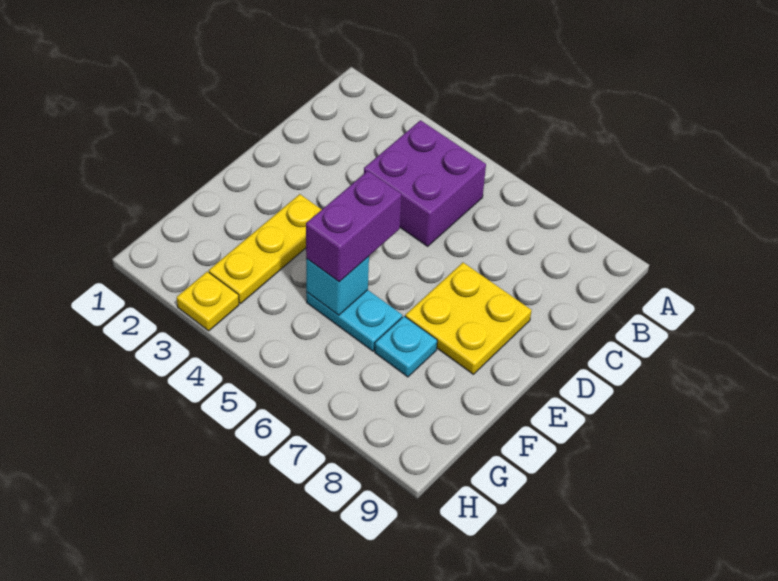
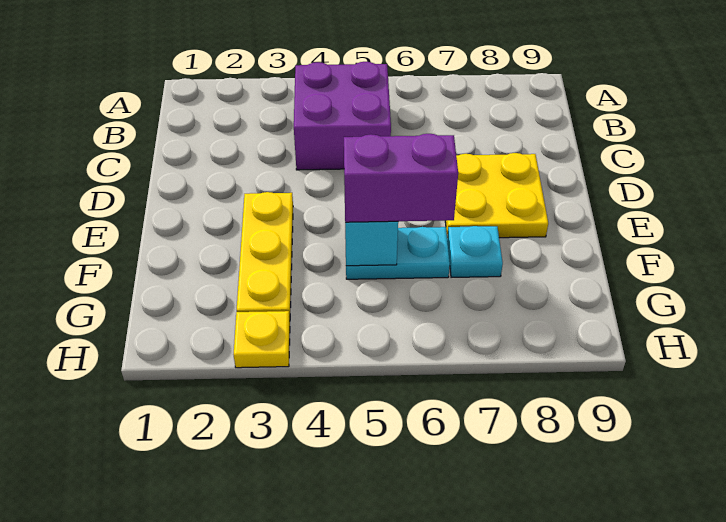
purple brick E5:F5 level 3 -> purple brick F5:F6 level 3

